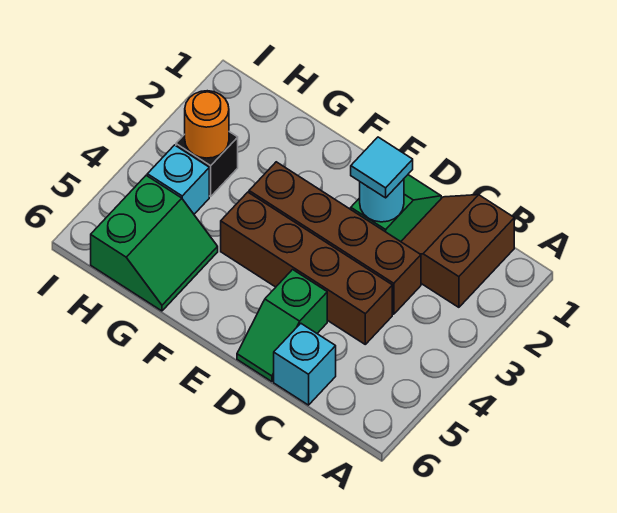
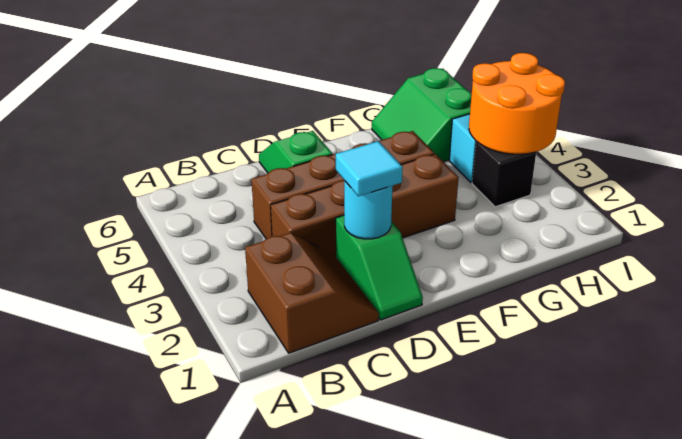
cyan brick C6 level 1 -> none
orange round brick H3 level 2 -> orange round brick H3:I4 level 2

